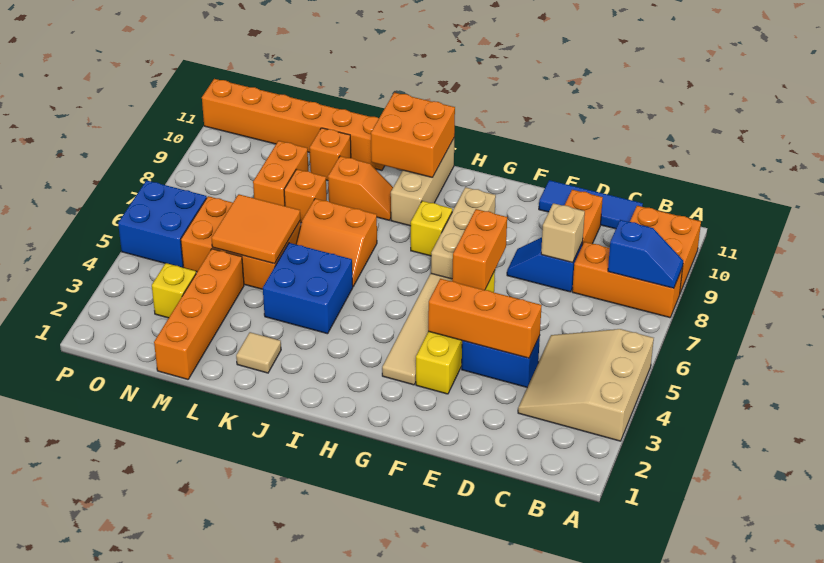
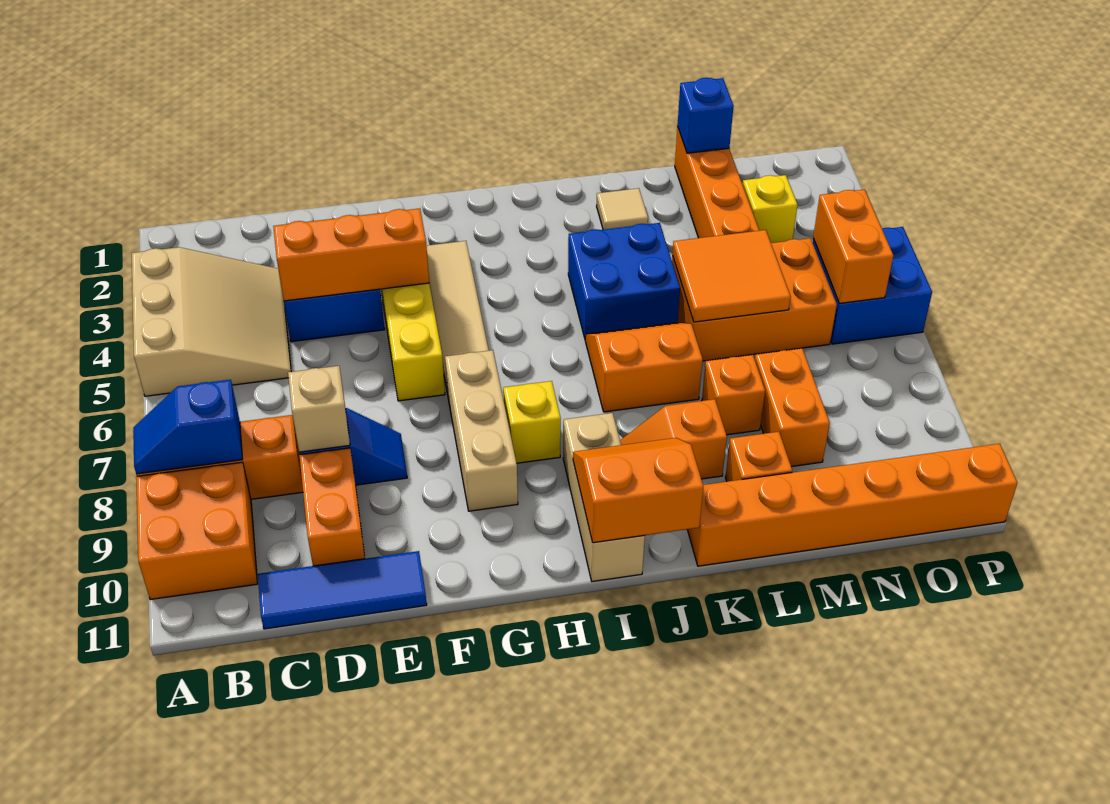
orange brick F6:F7 level 2 -> orange brick O5:O6 level 2
orange brick I10:J11 level 2 -> orange slope I10:J11 level 2 top 11
none -> blue brick M1 level 2

